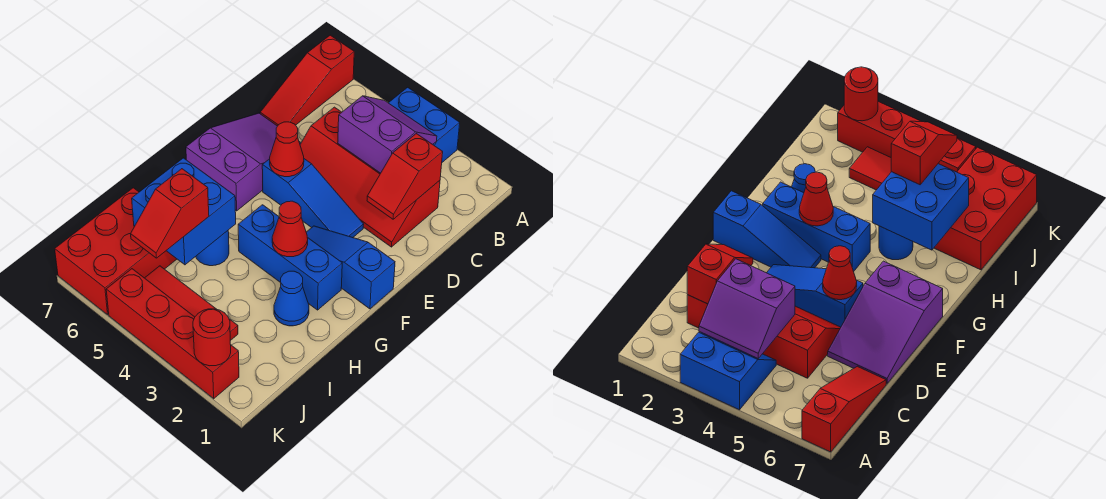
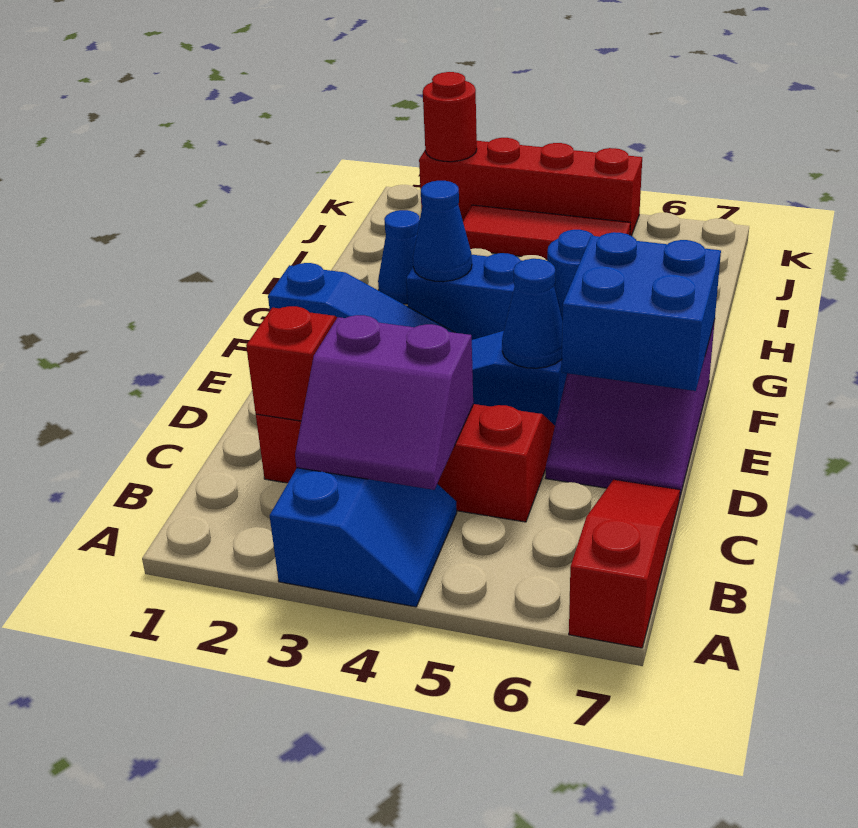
blue slope A3:B4 level 1 top A -> blue slope A3:B4 level 1 top 3
red cone E5 level 2 -> blue cone E5 level 2
blue brick G2:G4 level 1 -> blue brick G3:G4 level 1
red cone G3 level 2 -> blue cone G3 level 2
blue brick H5:I6 level 2 -> blue brick E6:F7 level 2
red slope I5:J5 level 3 top I -> none
red brick I6:K7 level 1 -> none

